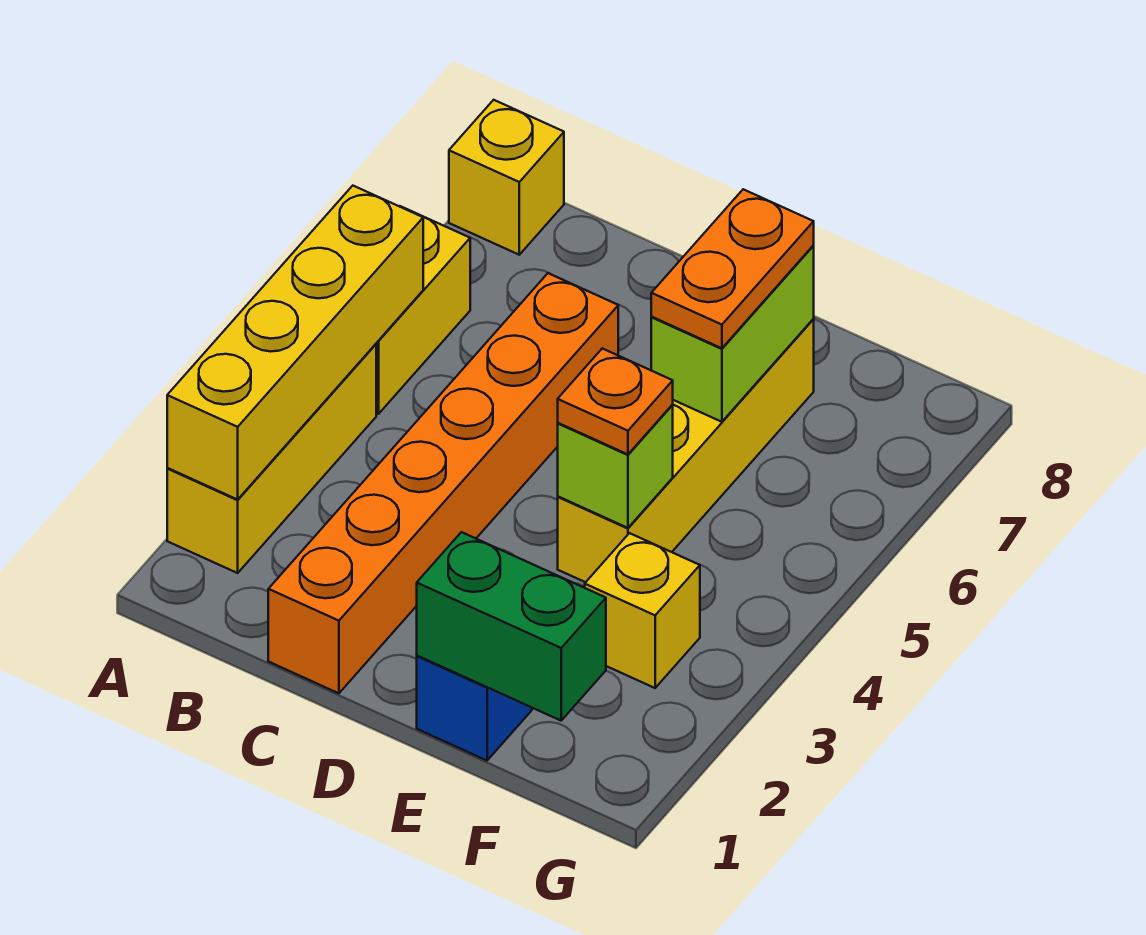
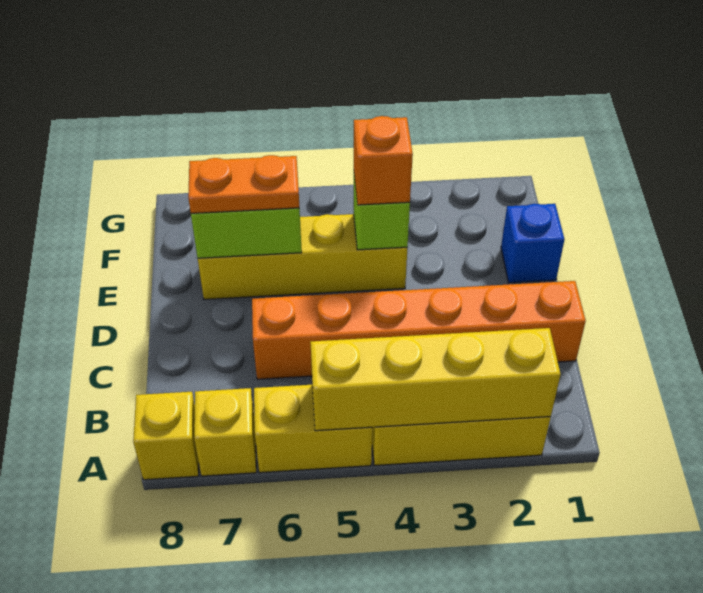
green brick E1:F1 level 2 -> none
orange plate E4 level 3 -> orange brick E4 level 3
yellow brick F3 level 1 -> yellow brick A7 level 1

